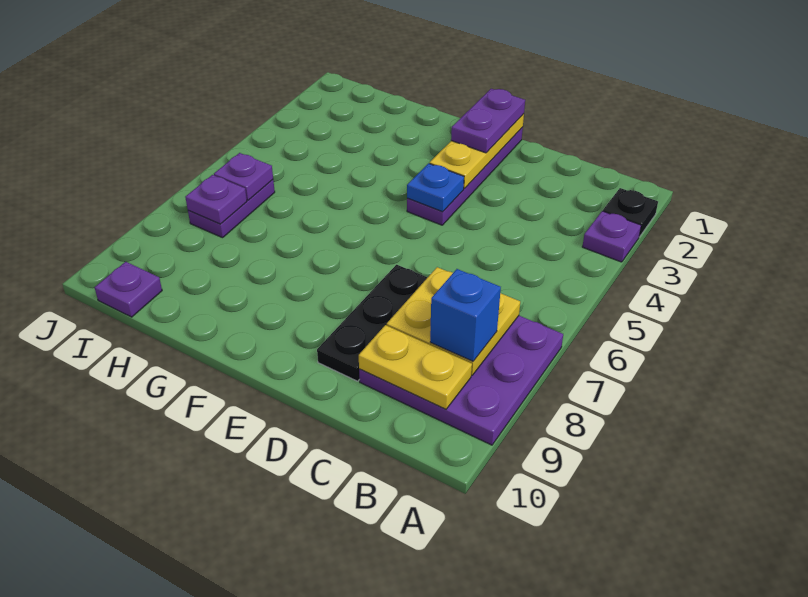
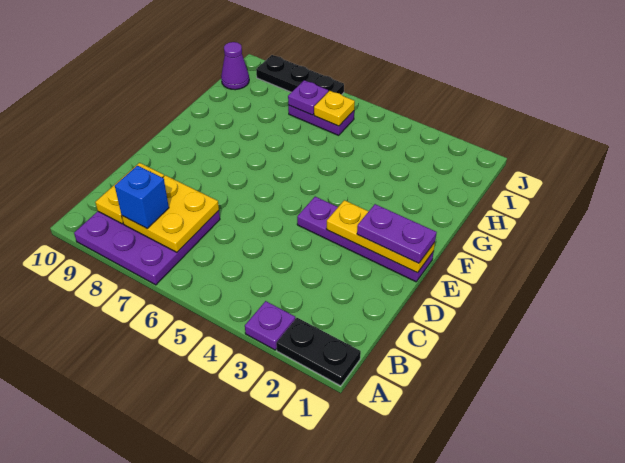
black plate A2 level 1 -> black plate A1:A2 level 1
black plate D7:D9 level 1 -> black plate J7:J9 level 1
blue plate E4 level 2 -> none
purple plate I6 level 2 -> yellow plate I6 level 2
purple plate I10 level 1 -> purple cone I10 level 1

